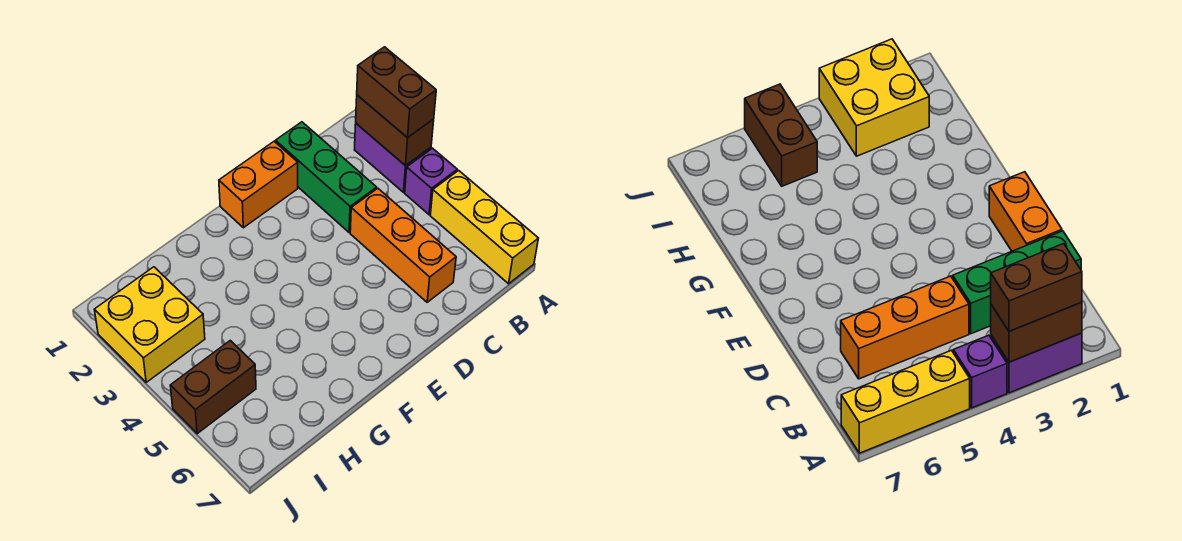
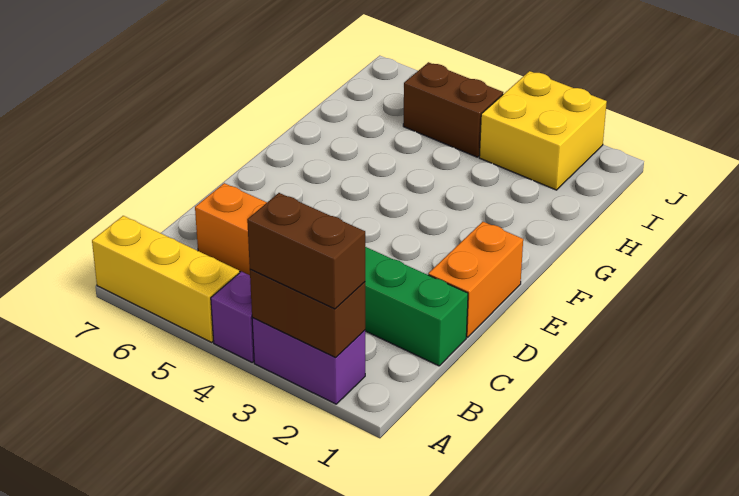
brown brick I5:J5 level 1 -> brown brick I4:I5 level 1

